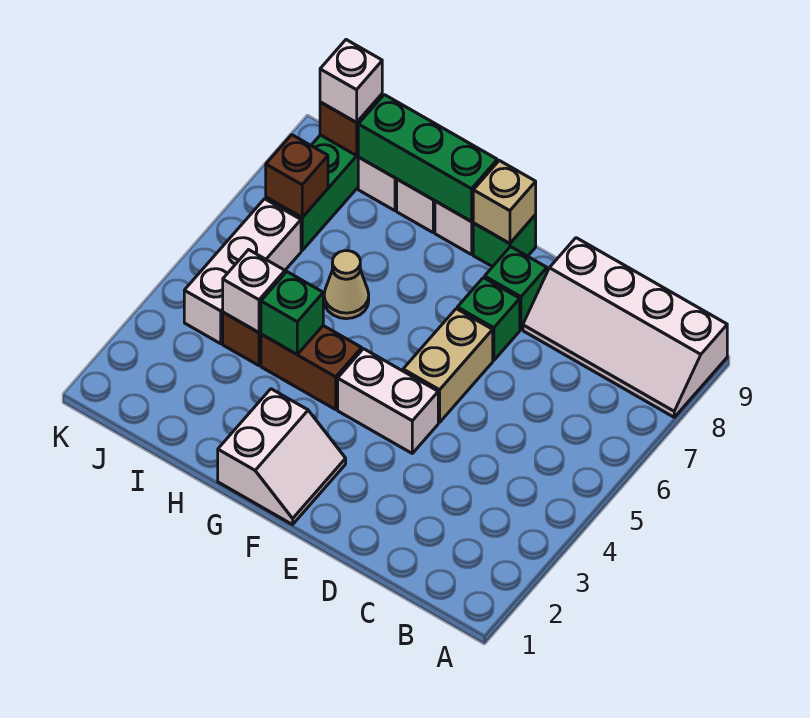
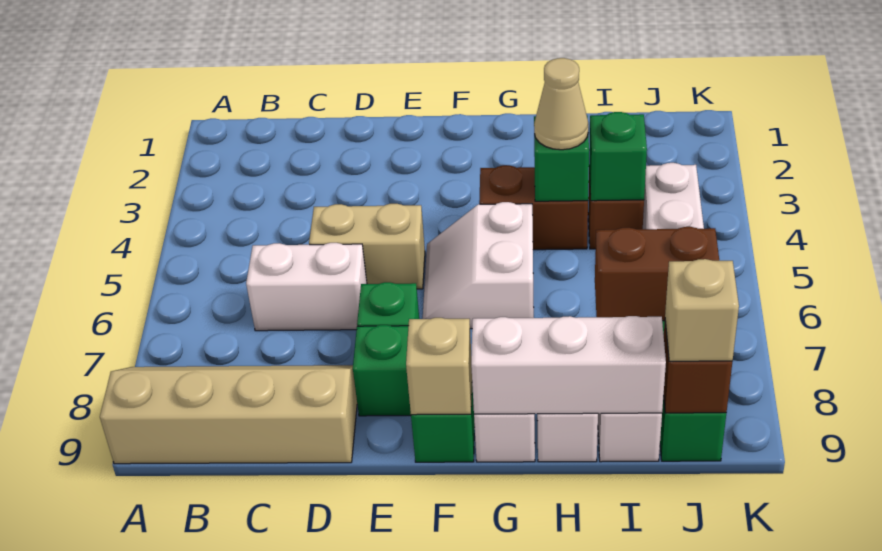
white slope A8:D9 level 1 top 9 -> tan slope A8:D9 level 1 top 9
white brick E4:F4 level 1 -> white brick C6:D6 level 1
tan brick E5:E6 level 1 -> tan brick D5:E5 level 1
white slope F1:G2 level 1 top G -> white slope F5:G6 level 1 top G
green brick G9:I9 level 2 -> white brick G9:I9 level 2
tan cone H6 level 1 -> tan cone H4 level 3
white brick I4 level 2 -> green brick I4 level 2
brown brick J7 level 2 -> brown brick I7:J7 level 2
white brick J9 level 3 -> tan brick J9 level 3

